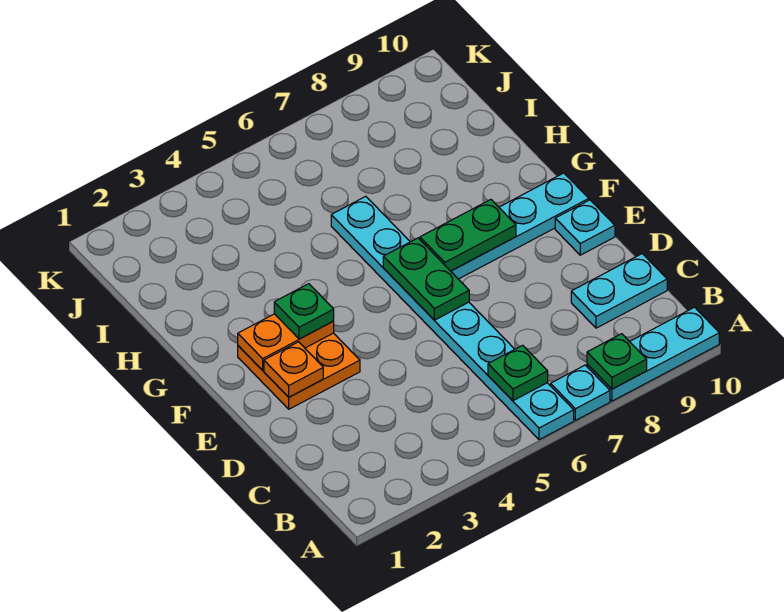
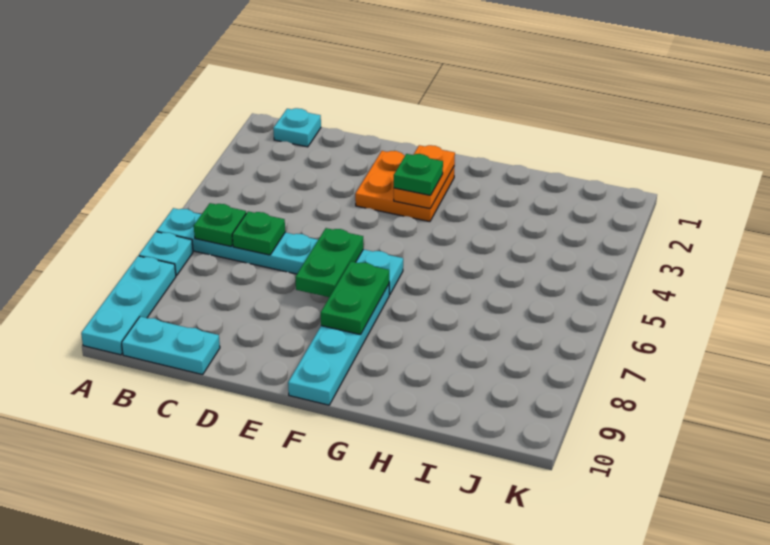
cyan plate A6:H6 level 1 -> cyan plate A6:F6 level 1
green plate A8 level 2 -> green plate C6 level 2
cyan plate C9:C10 level 1 -> cyan plate B10:C10 level 1
orange plate E2 level 2 -> none
green plate E6:F6 level 2 -> green plate E6:E7 level 2
cyan plate E10 level 1 -> cyan plate B1 level 1

